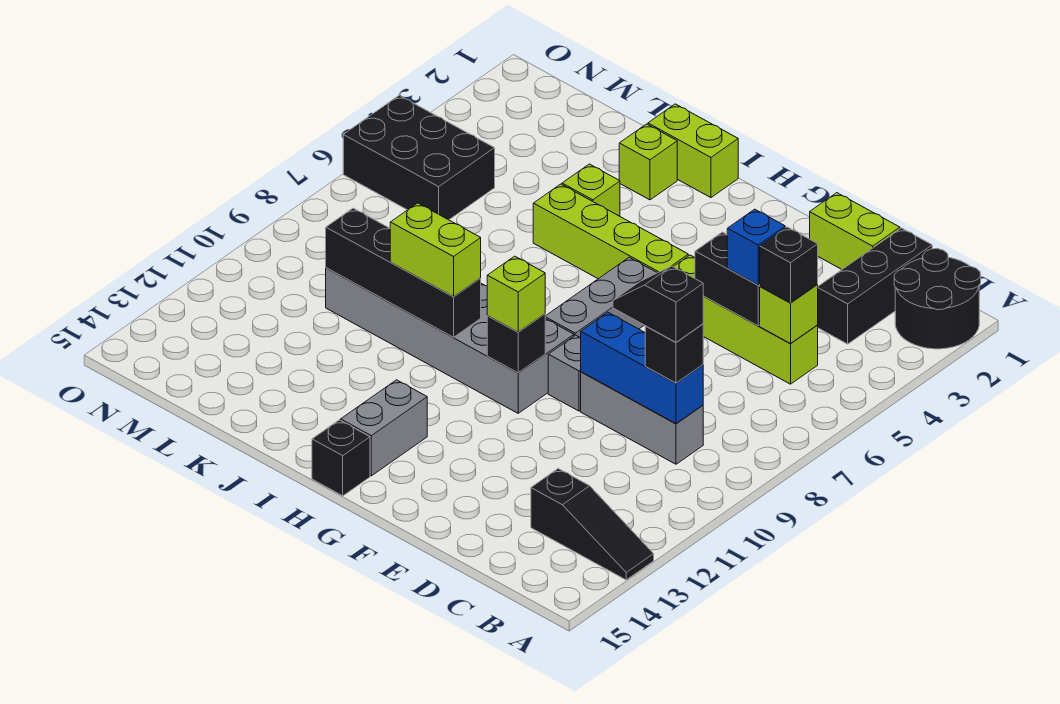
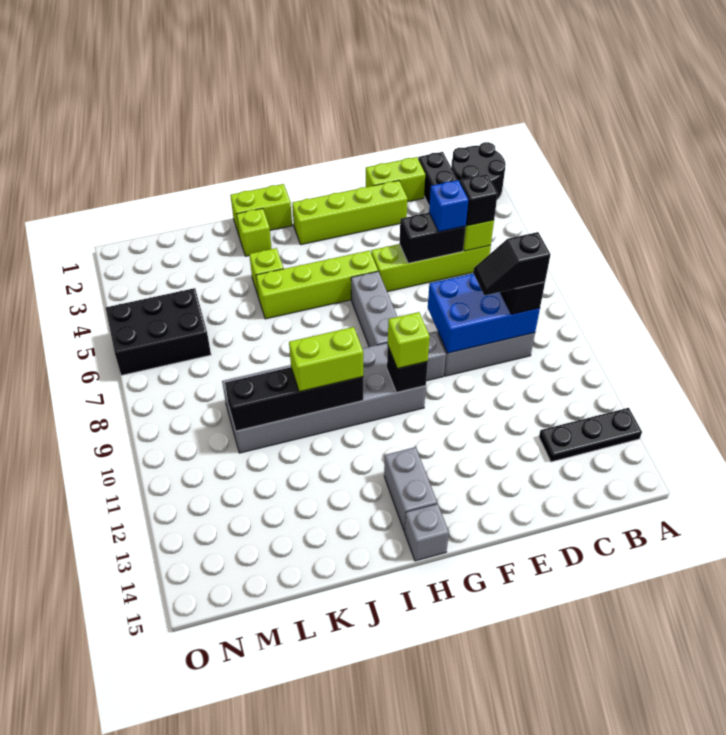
black slope A13:C13 level 1 top C -> black plate A13:C13 level 1
blue brick C9:E9 level 2 -> blue brick C8:E9 level 2
none -> lime brick E2:H2 level 1
black brick H15 level 1 -> grey brick H15 level 1

